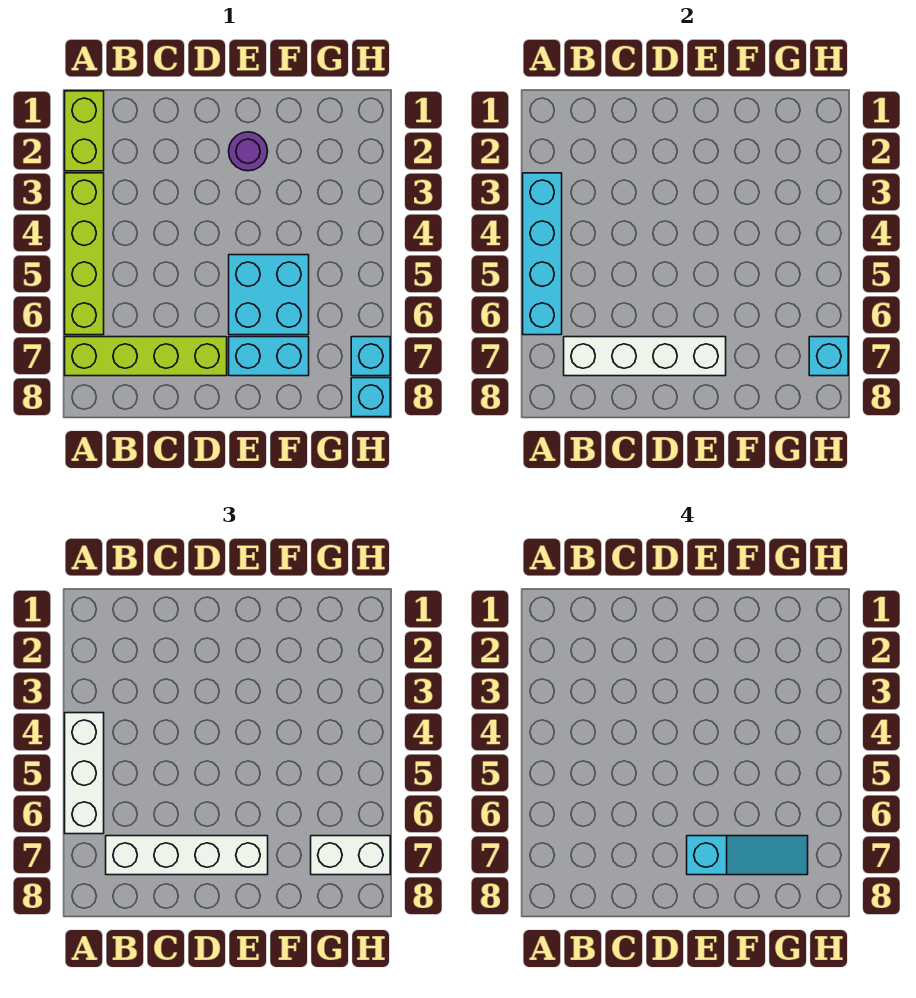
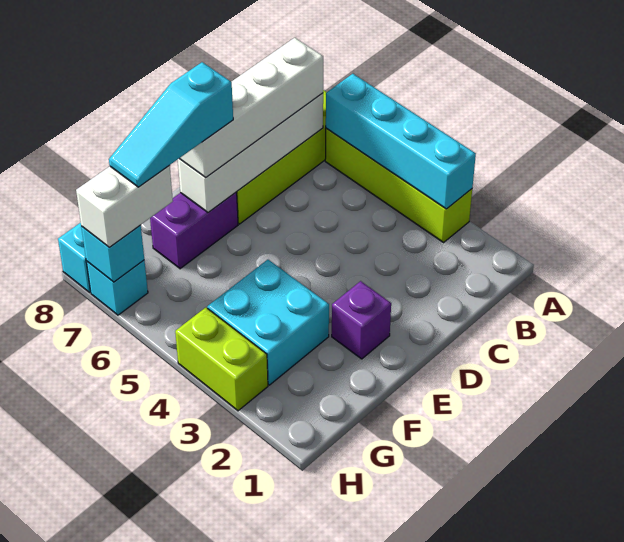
lime brick A1:A2 level 1 -> lime brick H3:H4 level 1
white brick A4:A6 level 3 -> none
purple round brick E2 level 1 -> purple brick E2 level 1
cyan brick E5:F6 level 1 -> cyan brick F3:G4 level 1
cyan brick E7:F7 level 1 -> purple brick E7:F7 level 1

